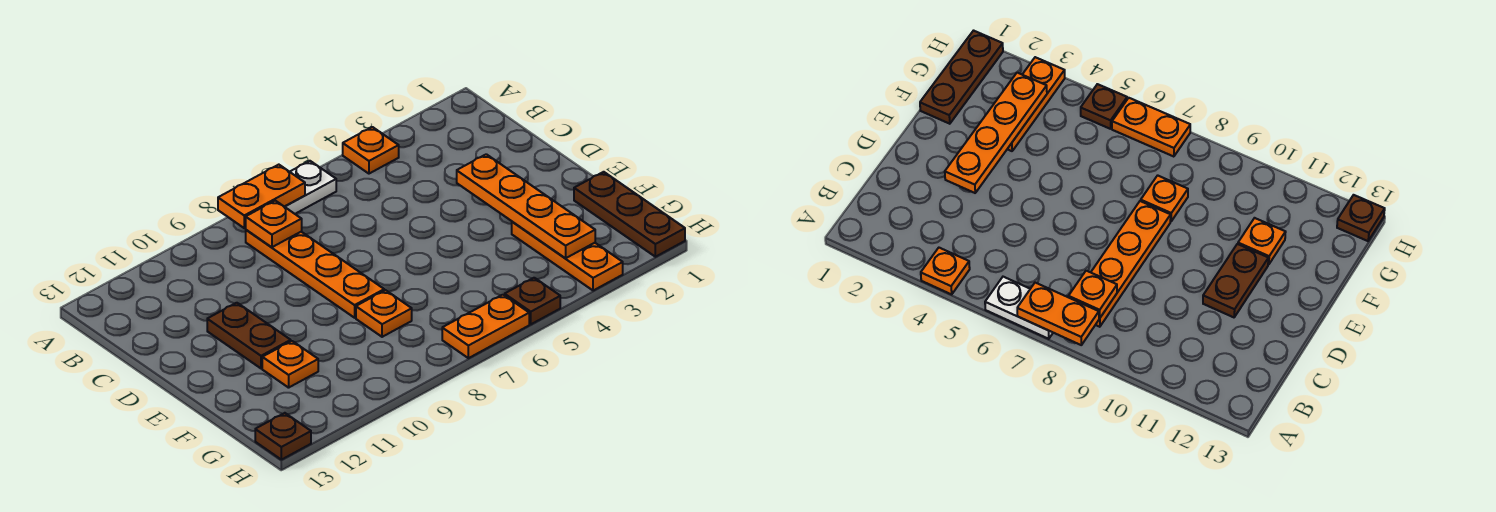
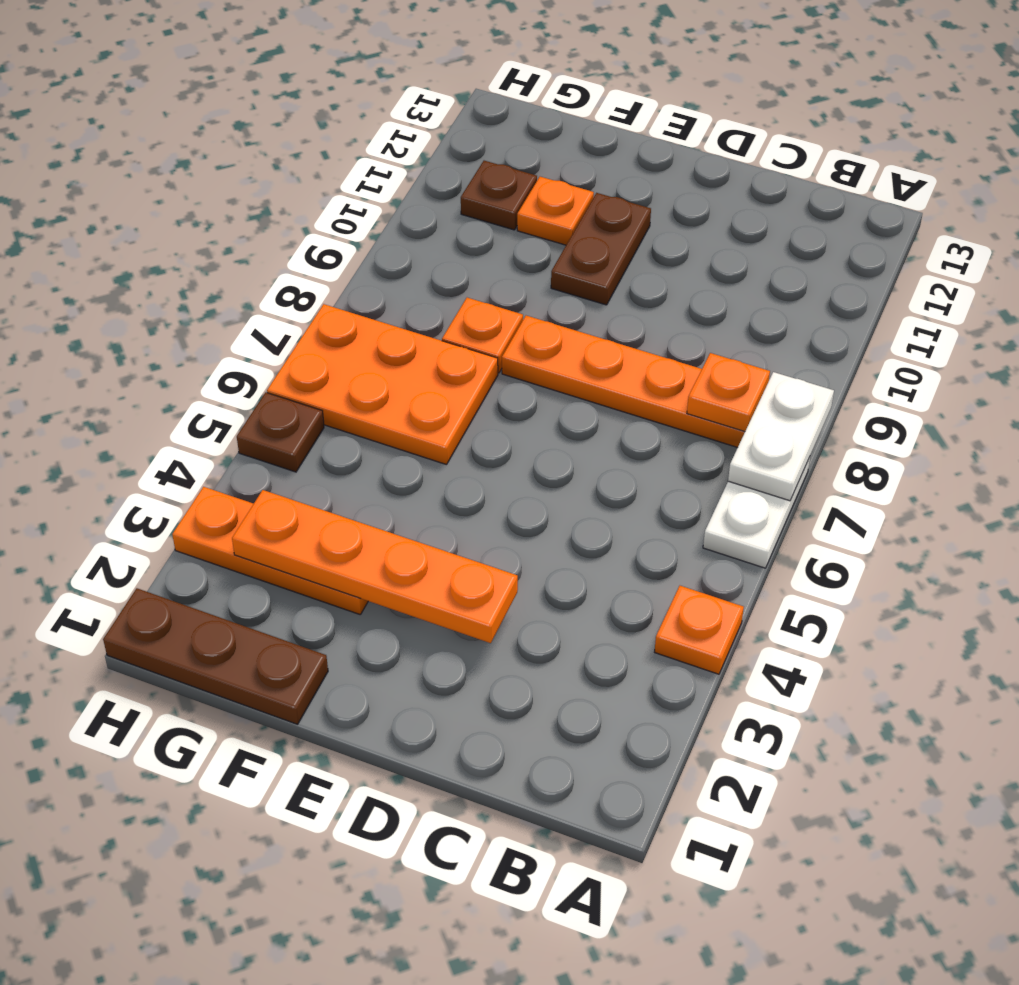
orange plate A7:A8 level 2 -> white plate A7:A8 level 2
brown plate D11:E11 level 1 -> brown plate E10:E11 level 1
orange plate H6:H7 level 1 -> orange plate F6:H7 level 1
brown plate H13 level 1 -> brown plate G11 level 1

